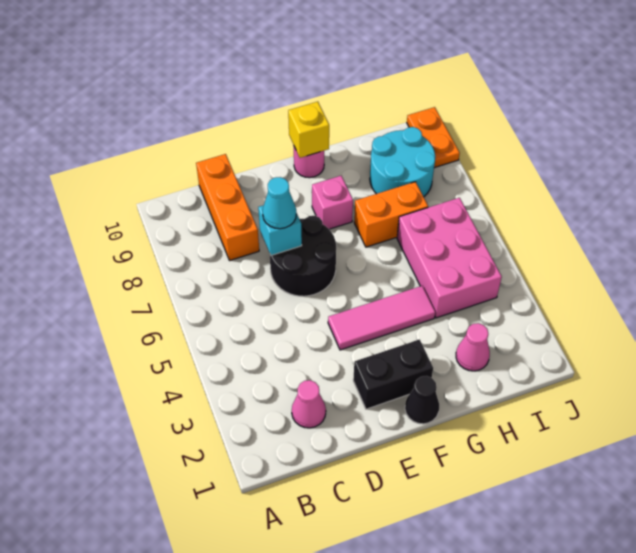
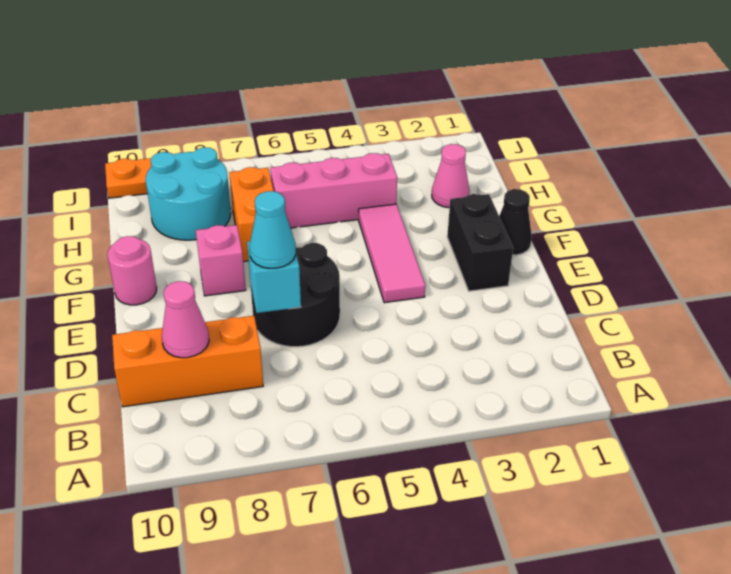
pink cone C2 level 1 -> pink cone C9 level 2
yellow brick F10 level 2 -> none
pink brick H4:I6 level 1 -> pink brick H4:H6 level 1

